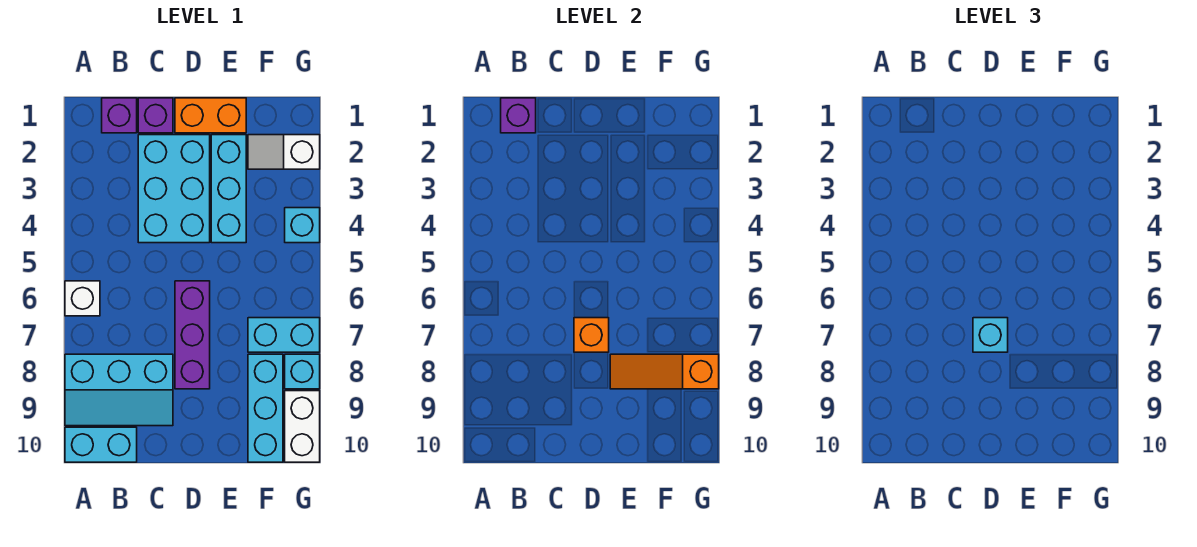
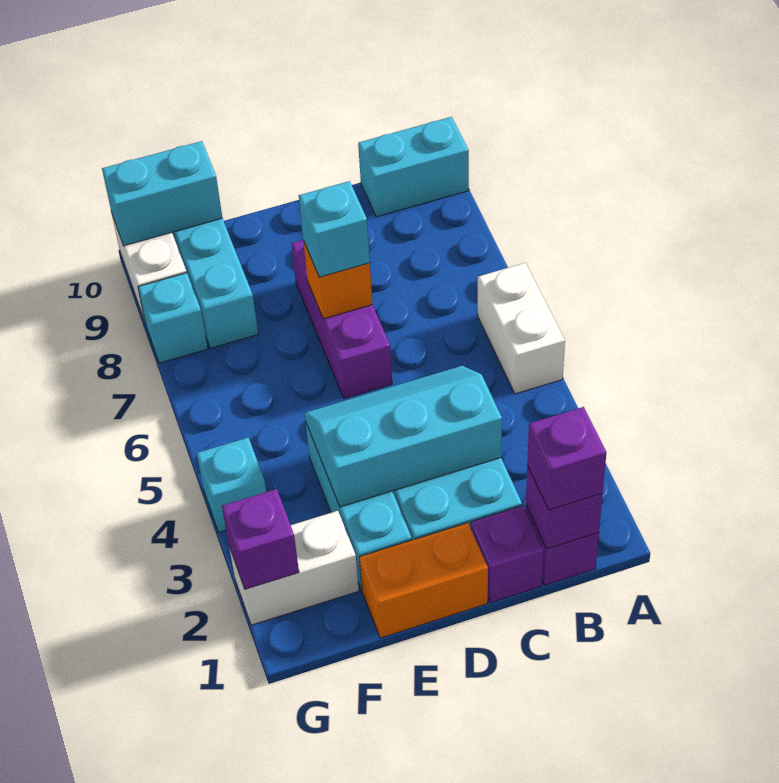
white brick A6 level 1 -> white brick A5:A6 level 1
cyan slope A8:C9 level 1 top 8 -> cyan slope C3:E4 level 2 top 3
none -> purple brick B1 level 3
orange slope E8:G8 level 2 top G -> none
white slope F2:G2 level 1 top G -> white brick F2:G2 level 1
cyan brick F7:G7 level 1 -> cyan brick F10:G10 level 2
none -> purple brick G2 level 2

